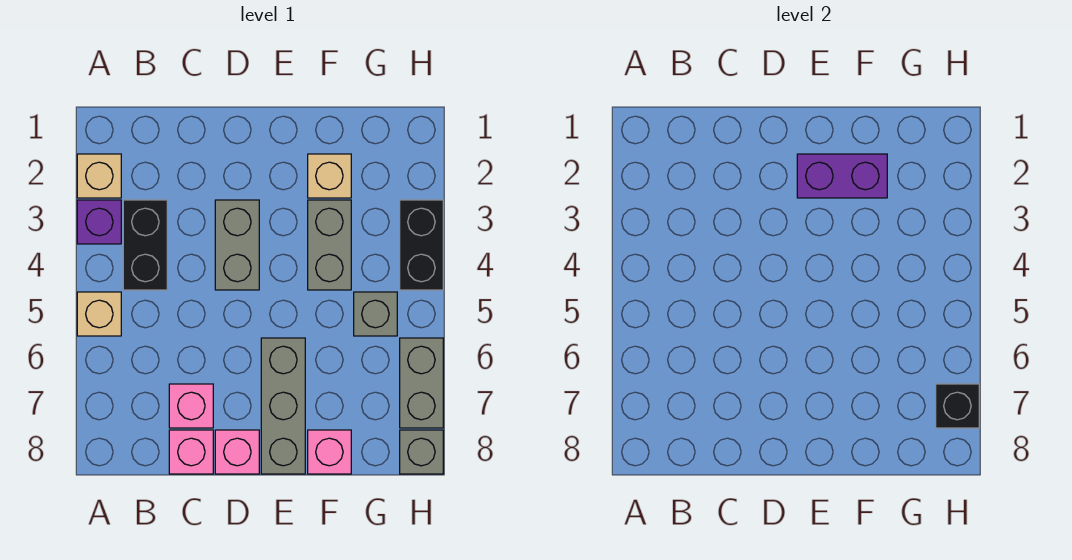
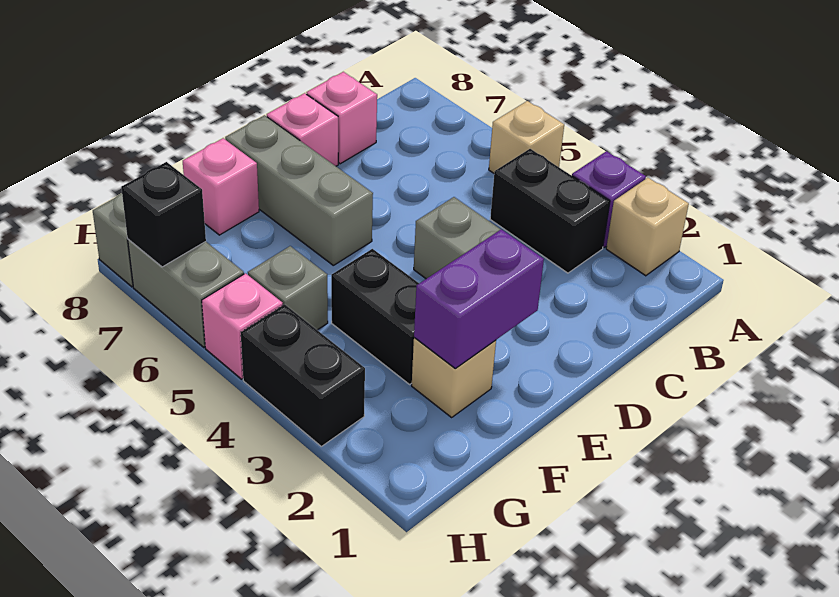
pink brick C7 level 1 -> pink brick H5 level 1
grey brick F3:F4 level 1 -> black brick F3:F4 level 1

